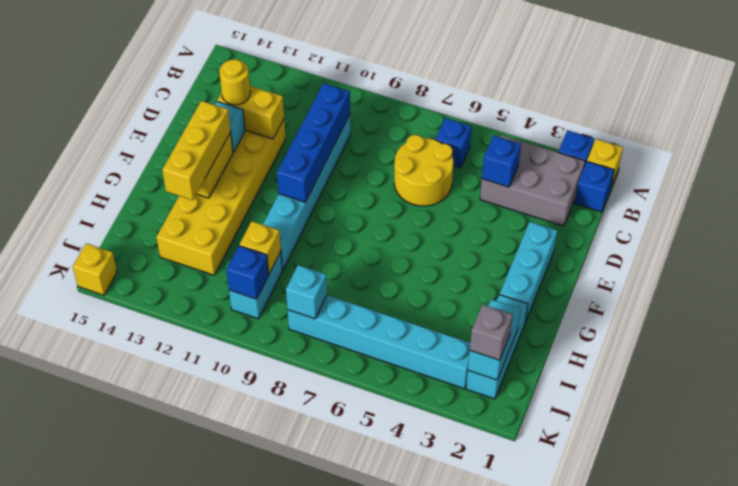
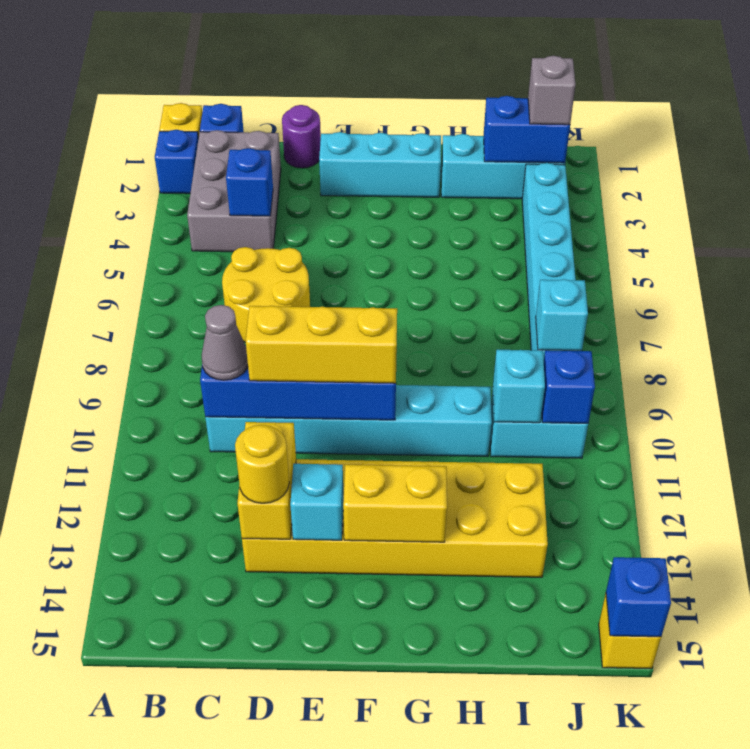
blue brick B6 level 1 -> blue brick K15 level 2
none -> grey cone C10 level 3
none -> purple round brick D1 level 1
yellow brick F13:H13 level 3 -> yellow brick D10:F10 level 3
cyan brick I2:J2 level 2 -> blue brick I2:J2 level 2
yellow brick I10 level 2 -> cyan brick I10 level 2

